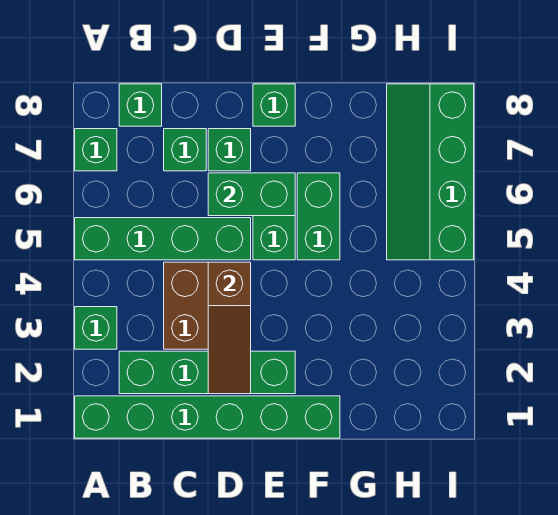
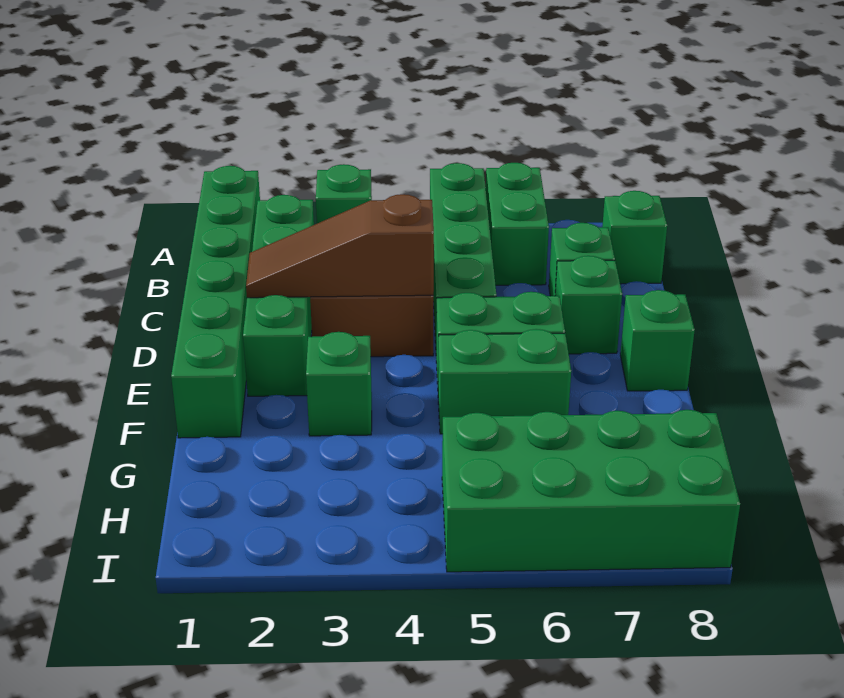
green brick A7 level 1 -> green brick F3 level 1
green brick D6:E6 level 2 -> green brick A6:B6 level 1
green slope H5:I8 level 1 top I -> green brick H5:I8 level 1

